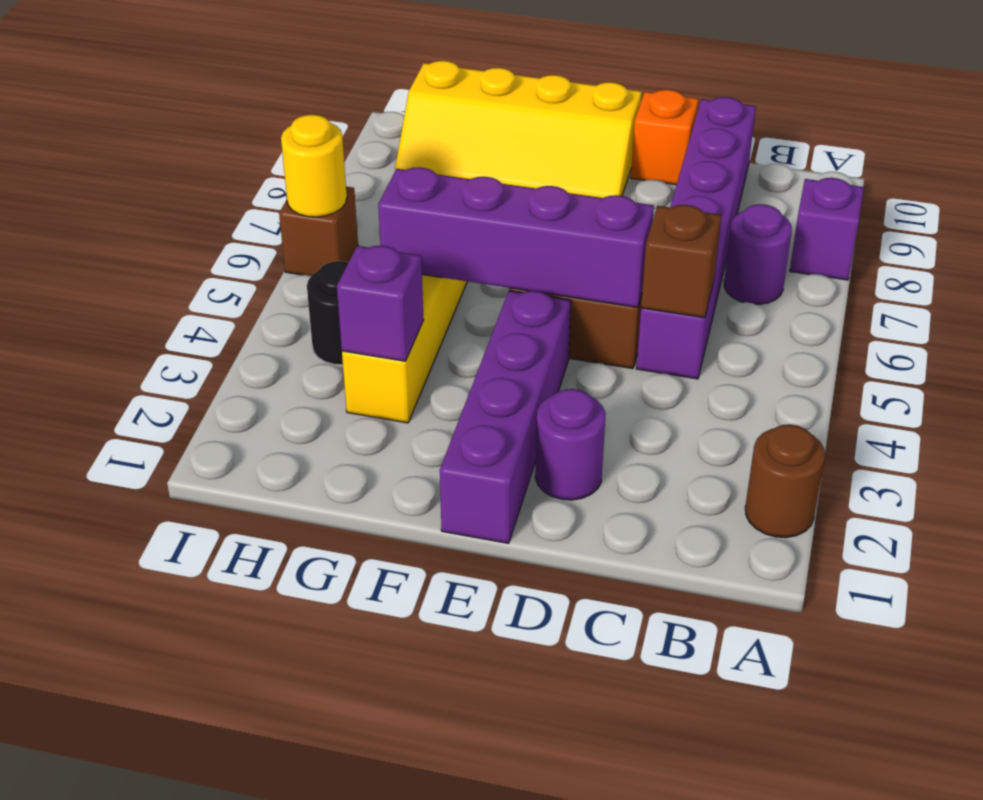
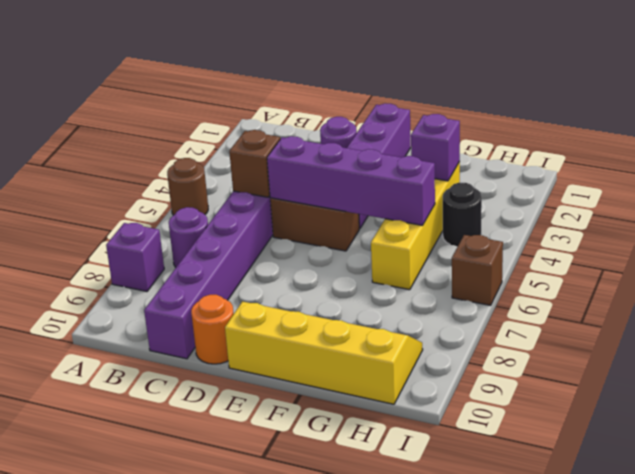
brown round brick A2 level 1 -> brown round brick A5 level 1
orange brick D10 level 1 -> orange round brick D10 level 1
yellow round brick I6 level 2 -> none

